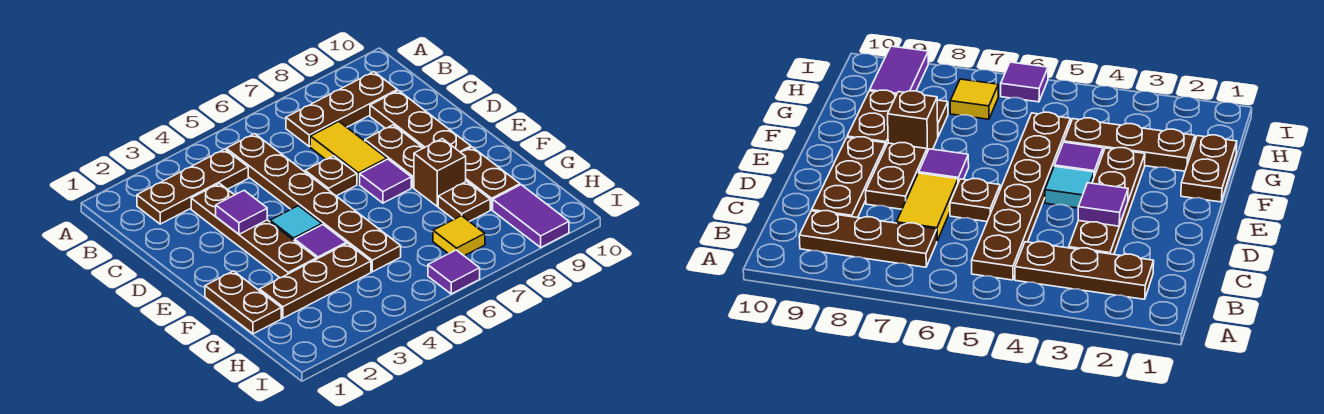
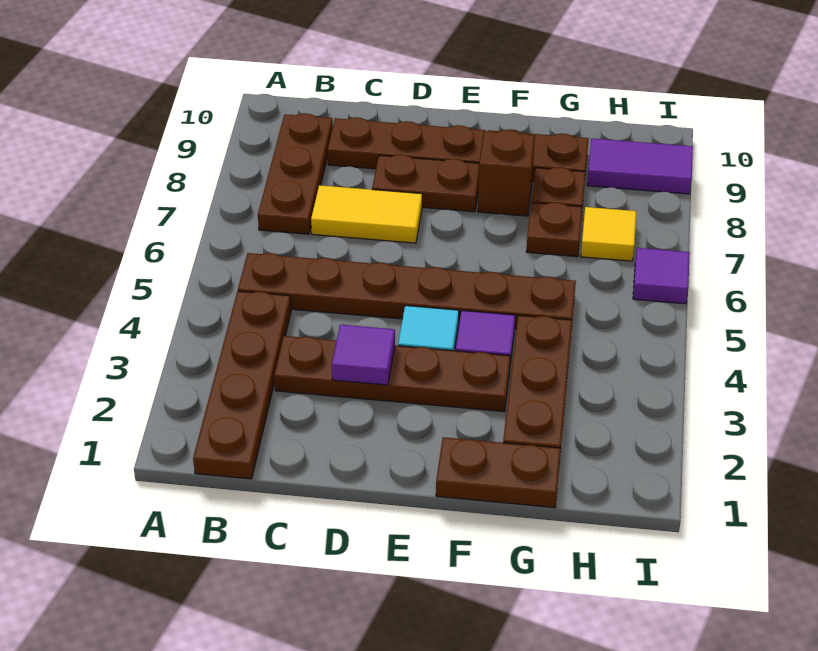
brown plate B2:B4 level 1 -> brown plate B1:B4 level 1
brown plate D6 level 1 -> brown plate G7 level 1
purple tile E7 level 1 -> none

